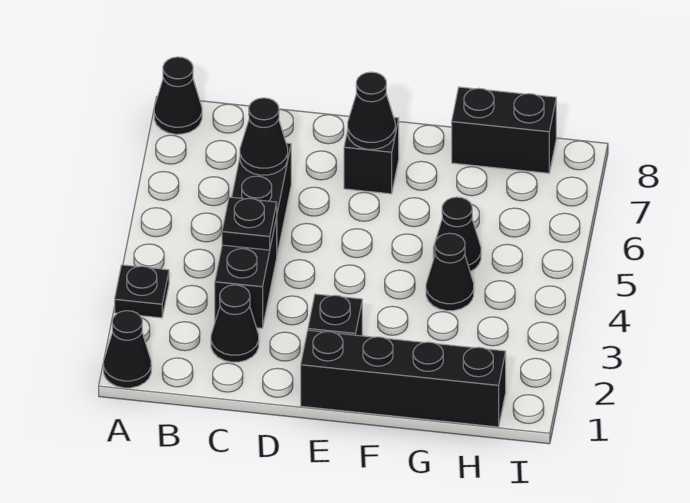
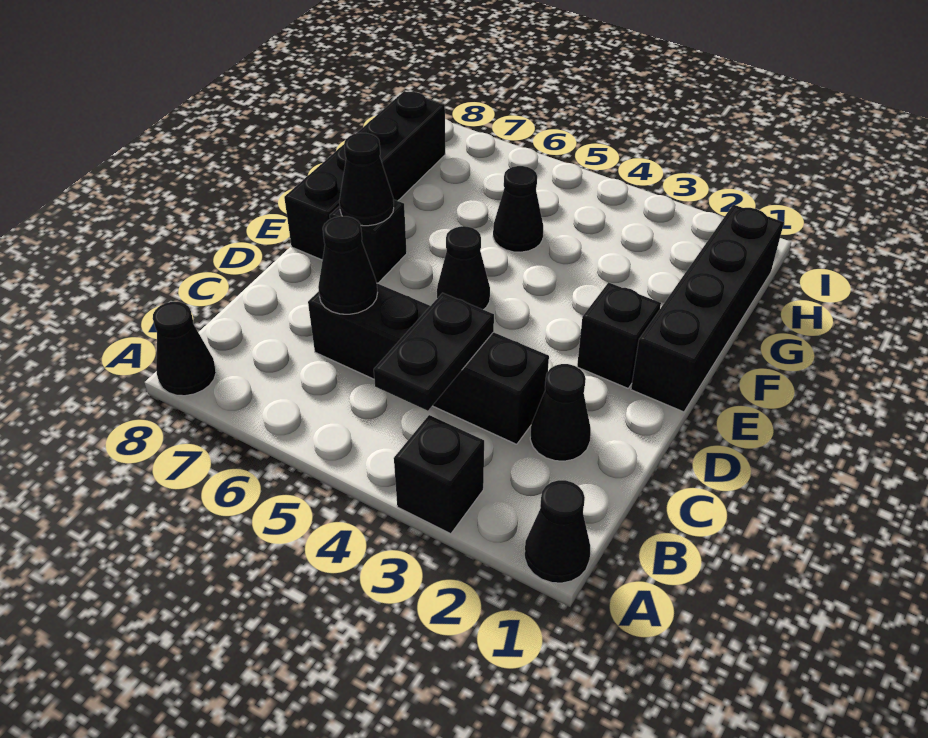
black plate A3 level 1 -> black brick A3 level 1
black plate C4 level 2 -> black plate B4:C4 level 2
black cone G4 level 1 -> black cone E5 level 1
black brick G8:H8 level 1 -> black brick E8:H8 level 1

